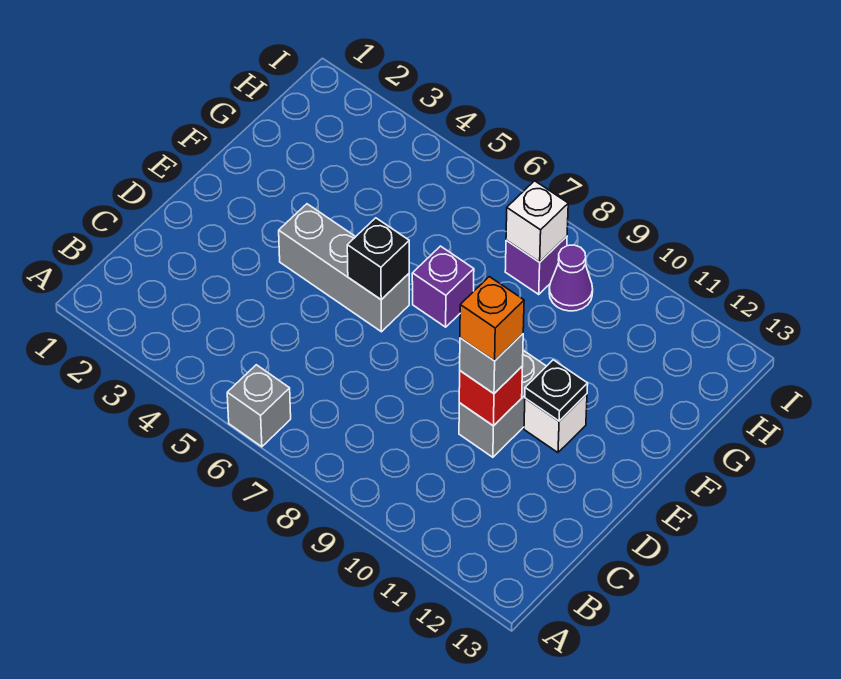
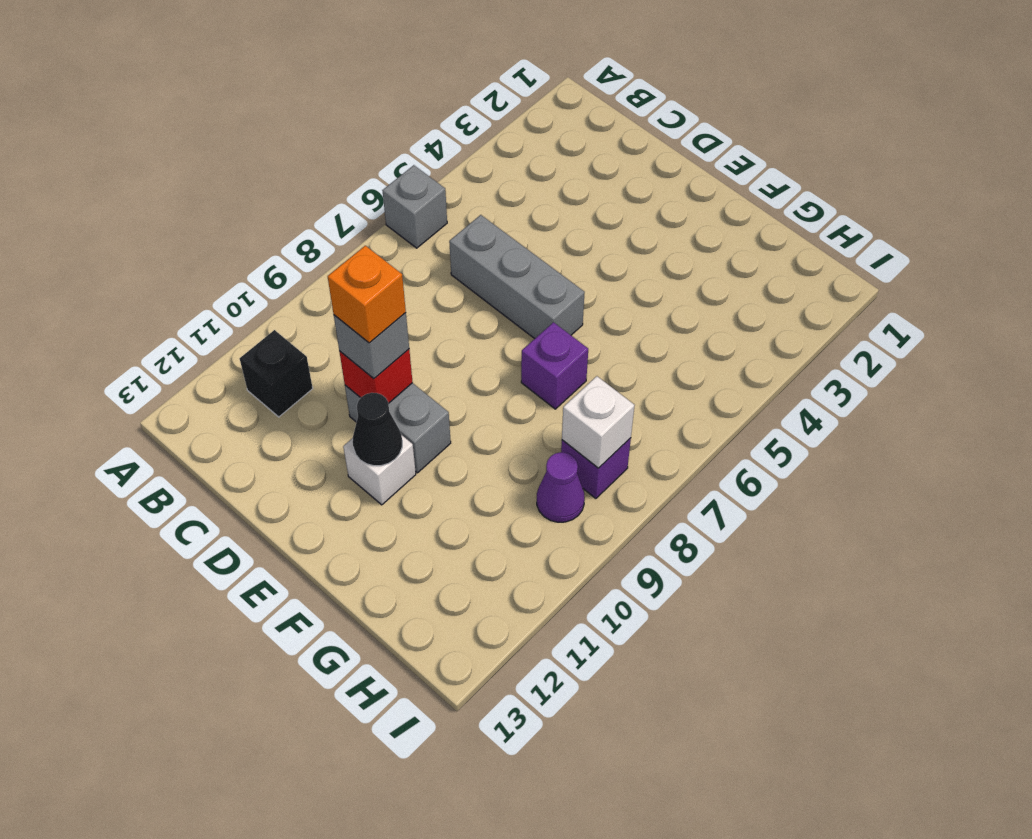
grey brick E4:E6 level 1 -> grey brick C6:E6 level 1
black brick E6 level 2 -> black brick B11 level 1
black plate E11 level 2 -> black cone E11 level 2

